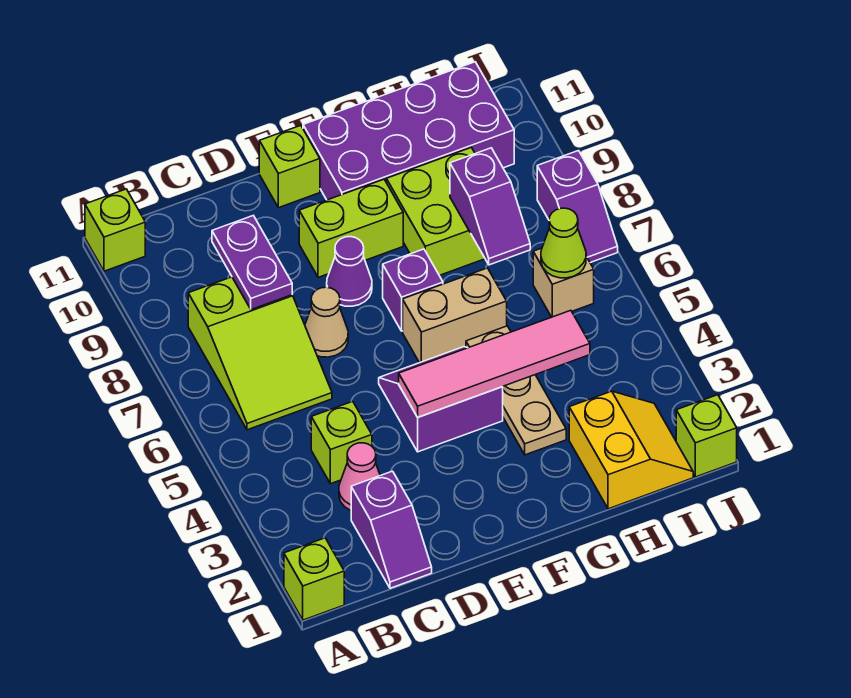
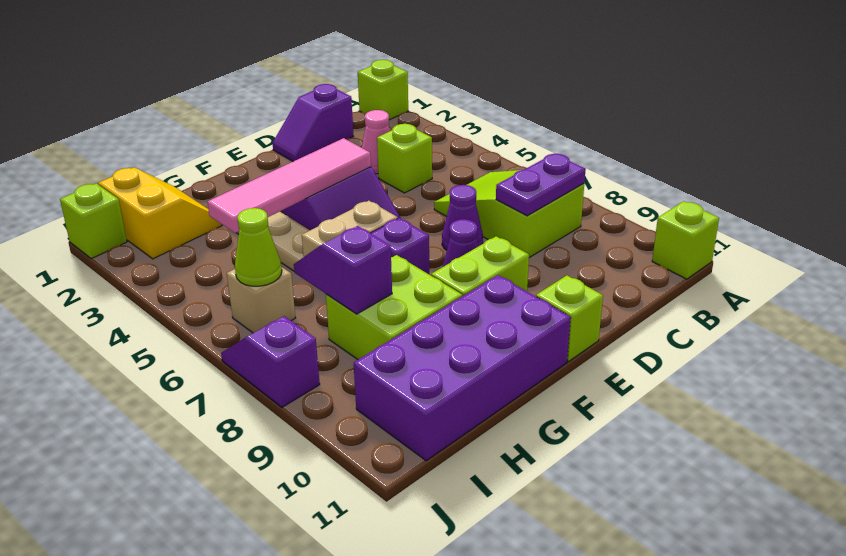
purple slope C1:C2 level 1 top 2 -> purple slope C1:D1 level 1 top C
purple plate C8:C9 level 2 -> purple plate B8:C8 level 2
tan cone D7 level 1 -> purple cone D7 level 1
yellow slope H1:I2 level 1 top H -> yellow slope H1:I2 level 1 top I

